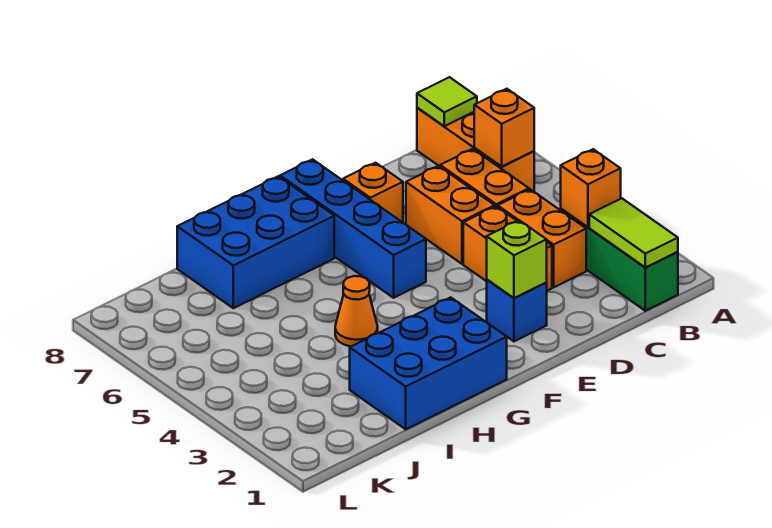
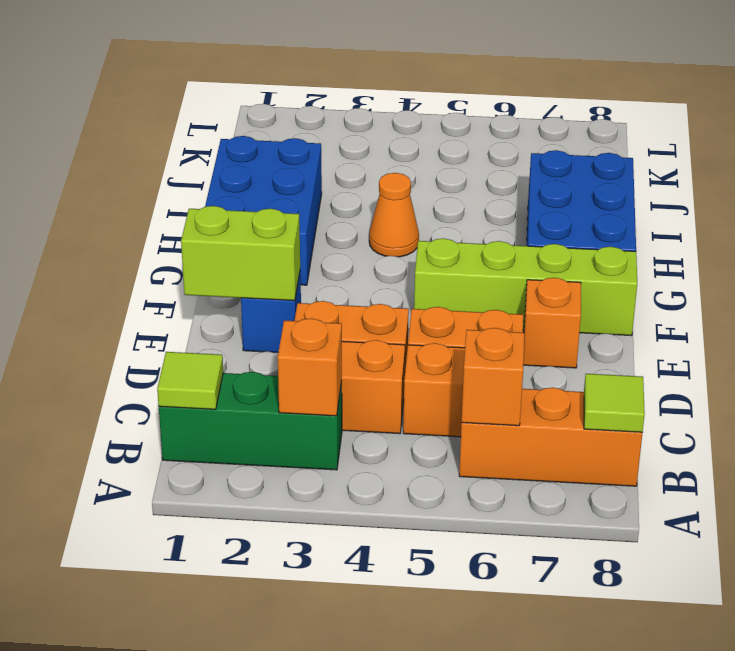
lime tile B1:B2 level 2 -> lime tile B1 level 2
lime brick E2 level 2 -> lime brick E1:E2 level 2
blue brick F5:F8 level 1 -> lime brick F5:F8 level 1

